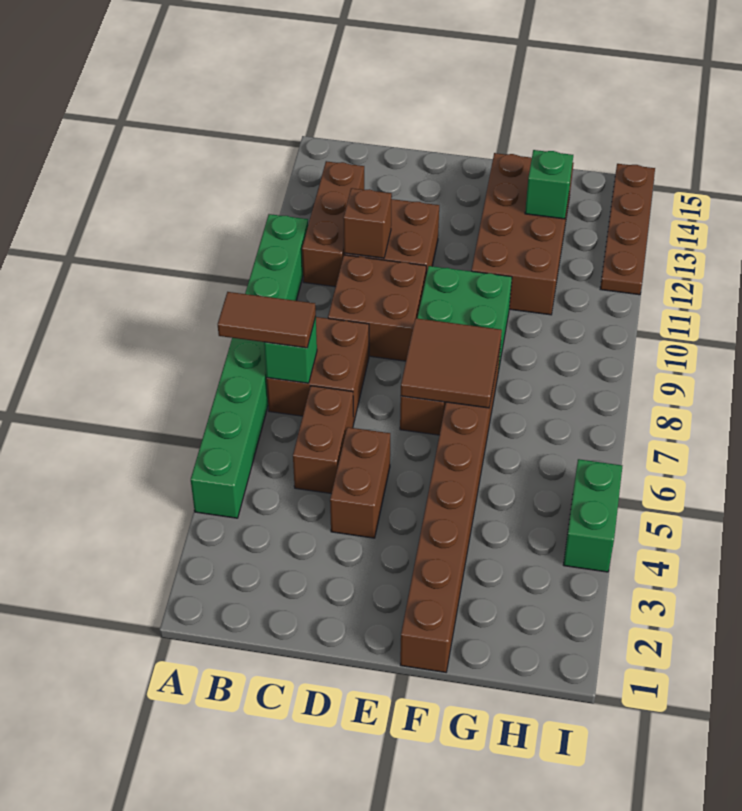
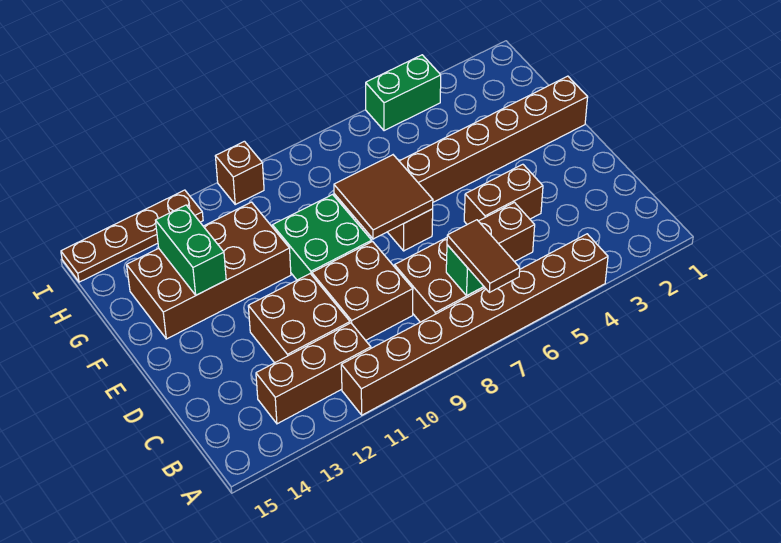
green brick A4:A11 level 1 -> brown brick A4:A11 level 1
brown brick C11 level 2 -> brown brick I10 level 1
green brick G13 level 2 -> green brick F13:G13 level 2

